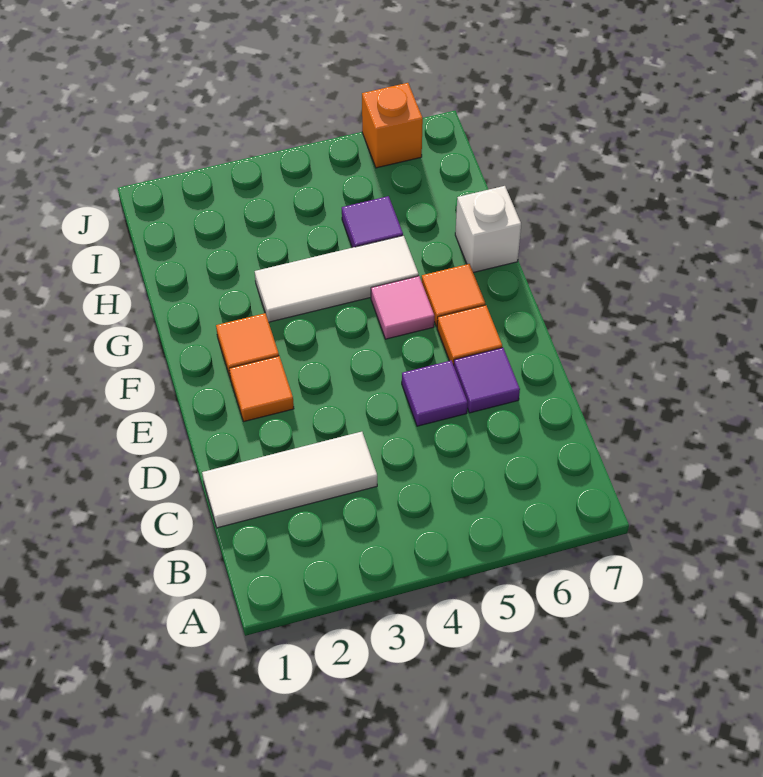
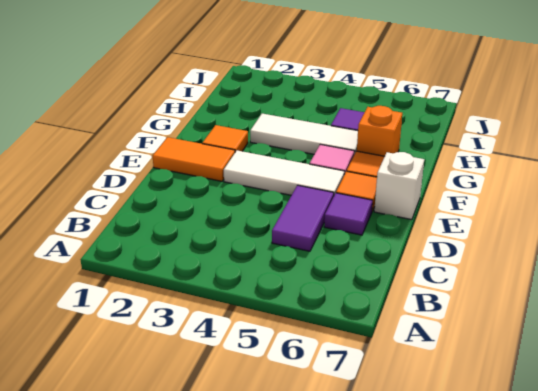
white tile C1:C3 level 1 -> white tile E3:E5 level 1
purple tile D5 level 1 -> purple tile C5:D5 level 1
orange tile E2 level 1 -> orange tile E1:E2 level 1
white brick G7 level 1 -> white brick E7 level 1
orange brick J6 level 1 -> orange brick G6 level 1

